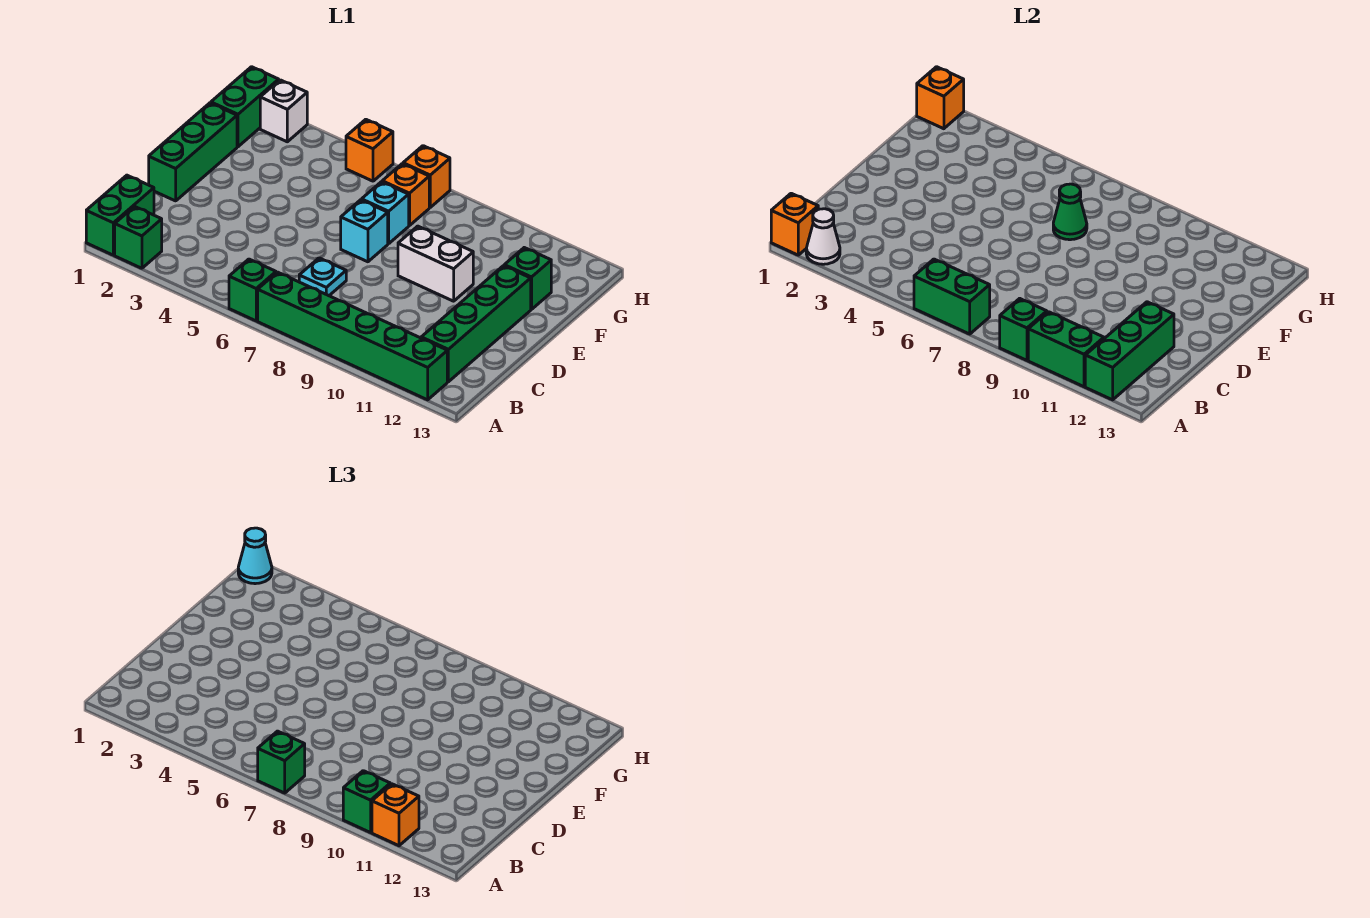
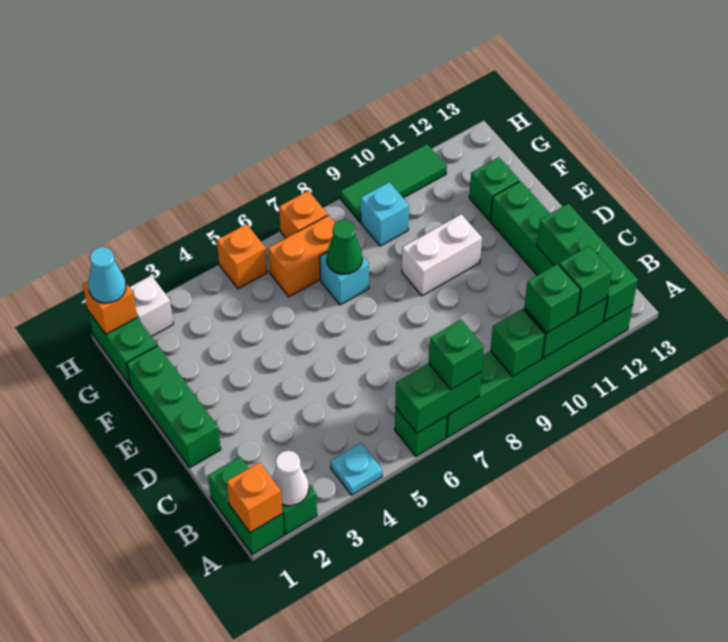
orange brick A11 level 3 -> green brick A11 level 3
cyan plate C7 level 1 -> cyan plate A4 level 1
cyan brick E7 level 1 -> cyan brick G9 level 1
orange brick G7 level 1 -> orange brick G6:G7 level 1
none -> green tile H9:H11 level 1

